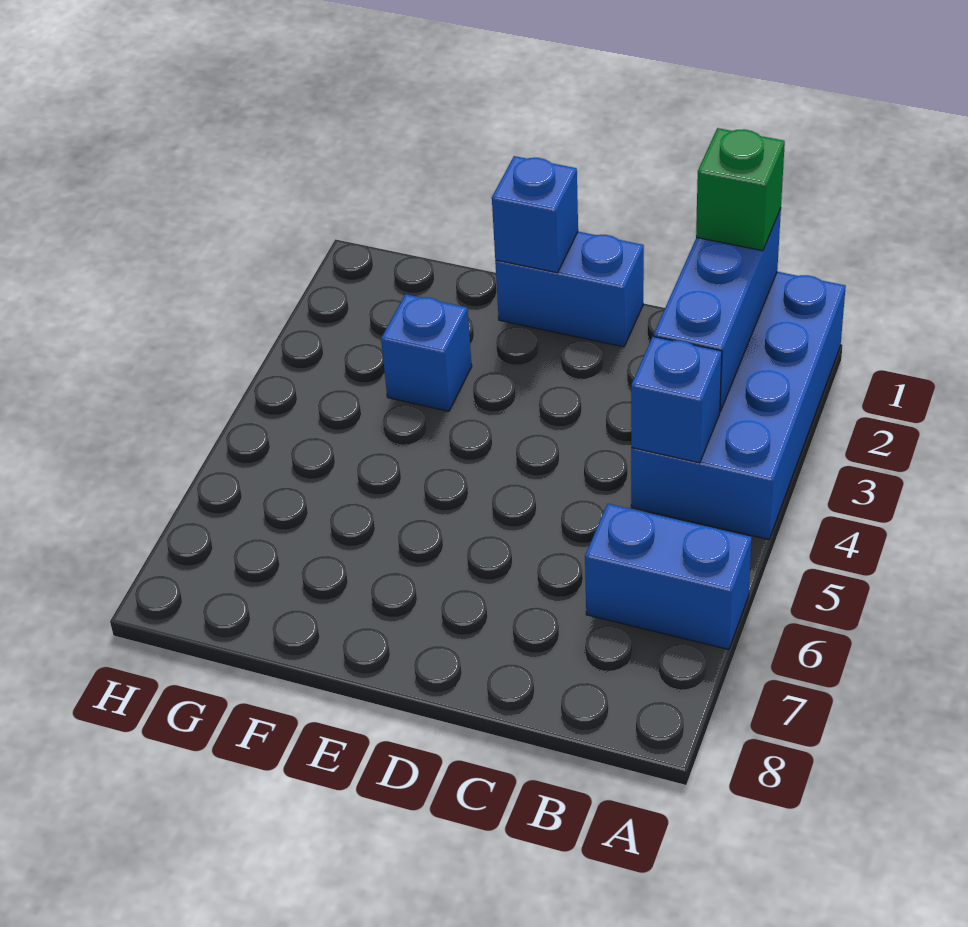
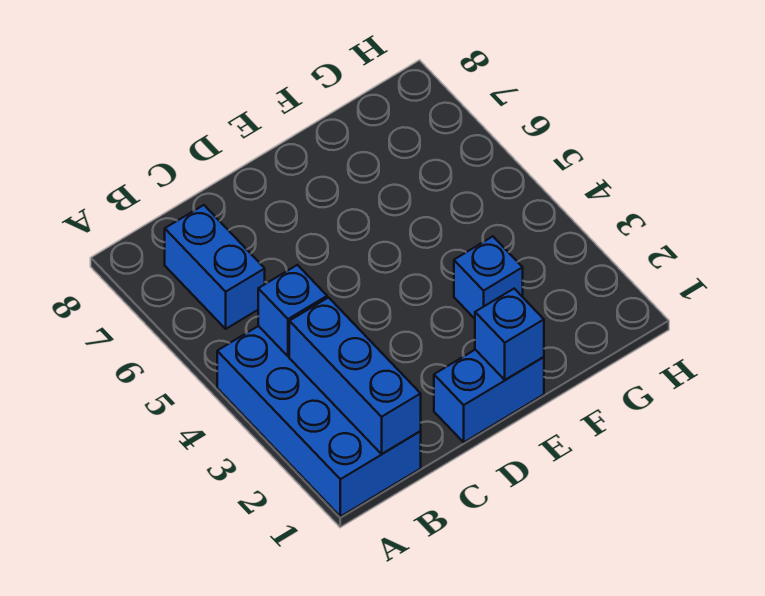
blue brick A6:B6 level 1 -> blue brick B6:B7 level 1
green brick B1 level 3 -> none

